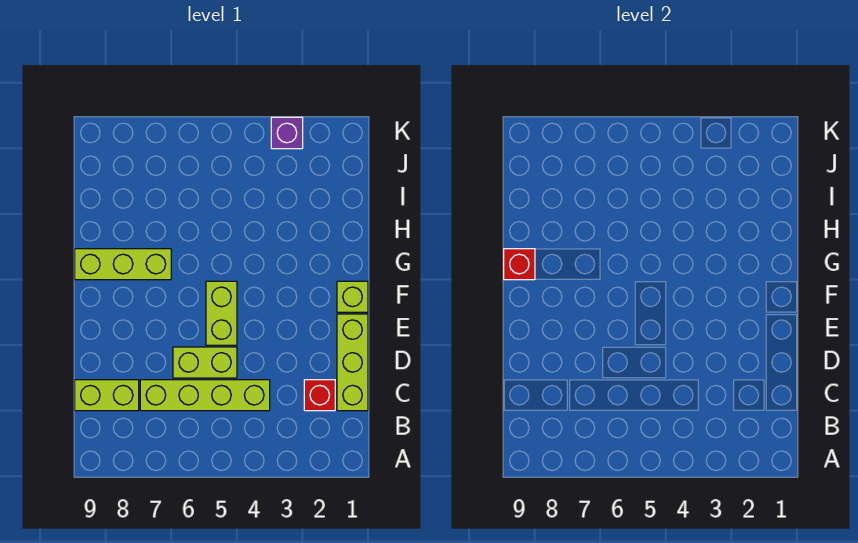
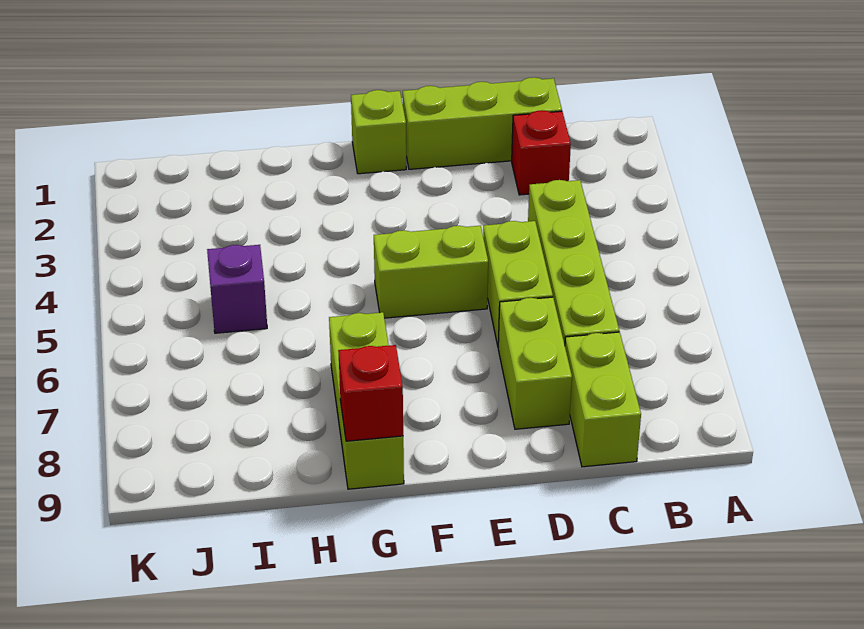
none -> lime brick D7:D8 level 1
purple brick K3 level 1 -> purple brick I5 level 1

